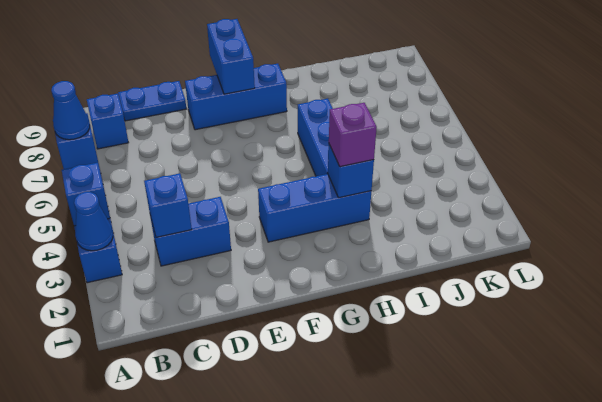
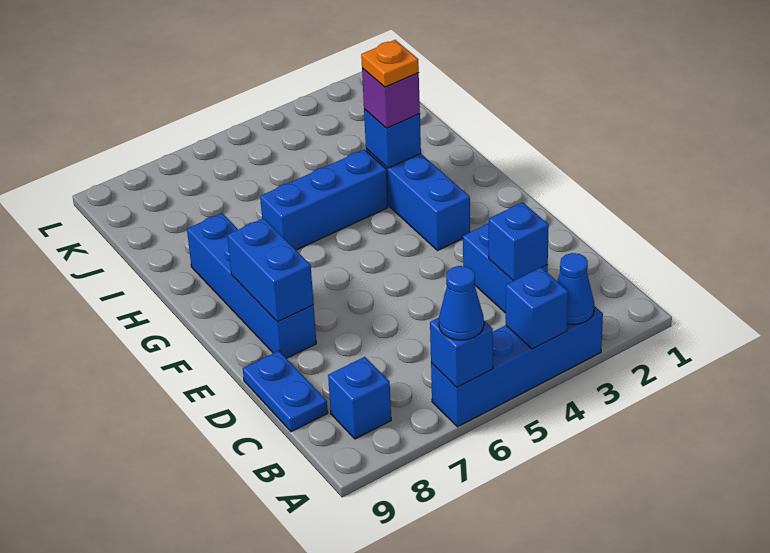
blue brick E8:G8 level 1 -> blue brick E8:H8 level 1
blue brick F8:F9 level 2 -> blue brick E8:F8 level 2
none -> orange plate H3 level 4

